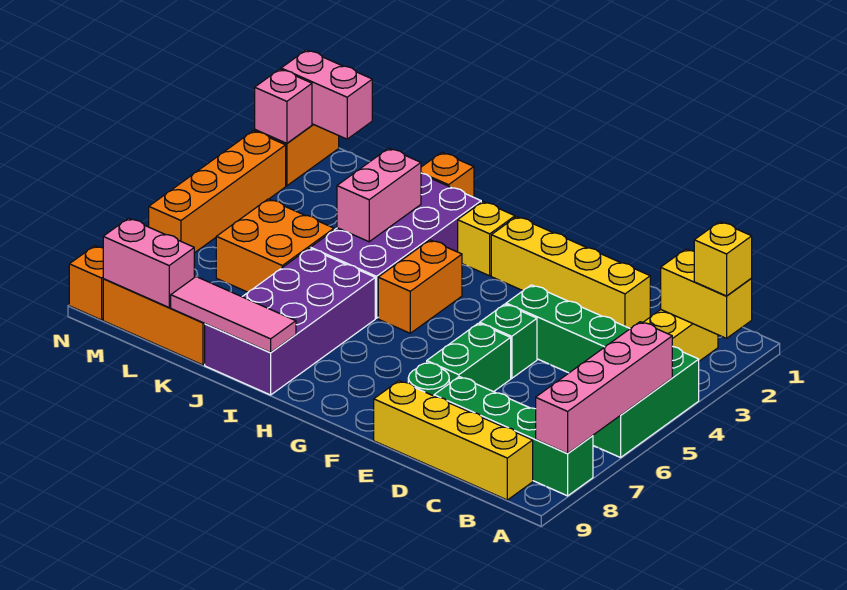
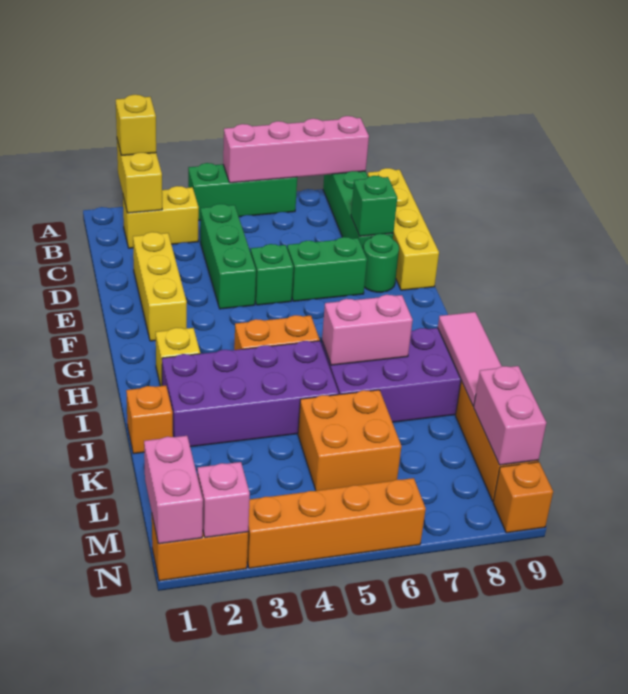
yellow brick D2:G2 level 1 -> yellow brick D2:F2 level 1
none -> green brick D8 level 2
pink brick J3:J4 level 2 -> pink brick I6:I7 level 2

